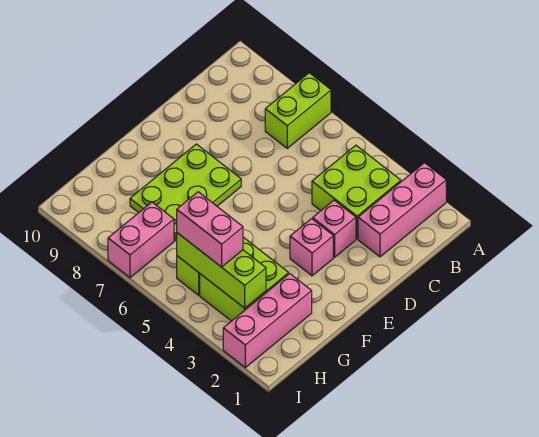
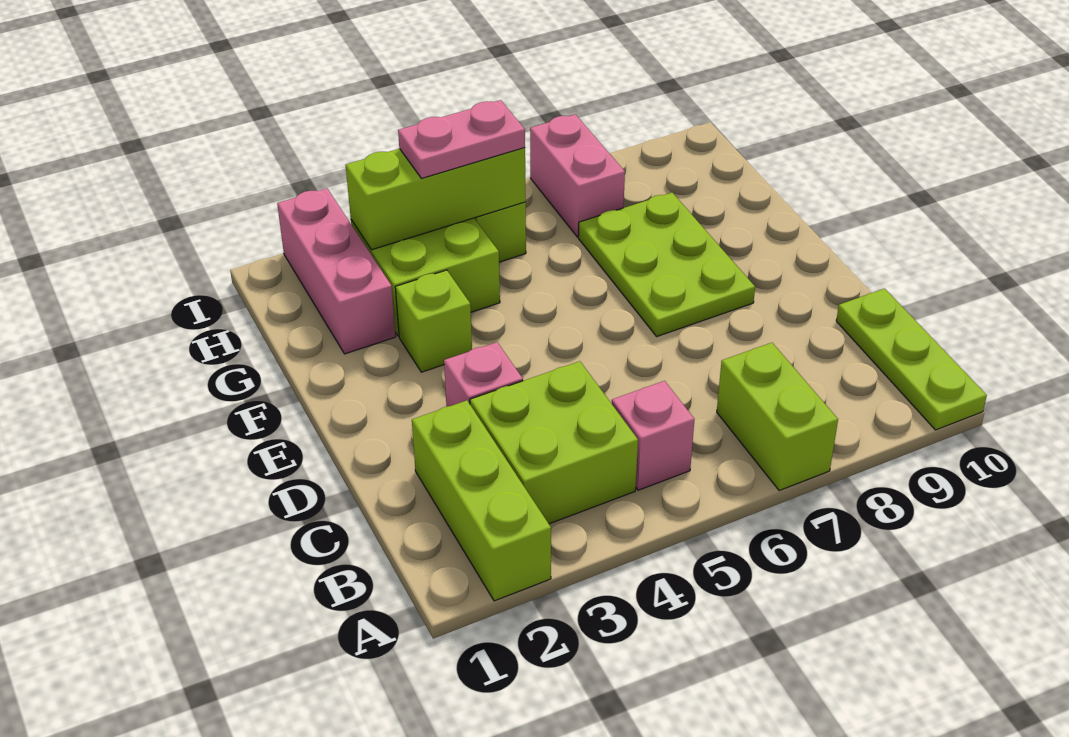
pink brick A2:C2 level 1 -> lime brick A2:C2 level 1
none -> lime plate A10:C10 level 1
pink brick E3 level 1 -> pink brick B5 level 1
none -> lime brick F3 level 1
pink brick H4:H5 level 3 -> pink plate H4:H5 level 3

